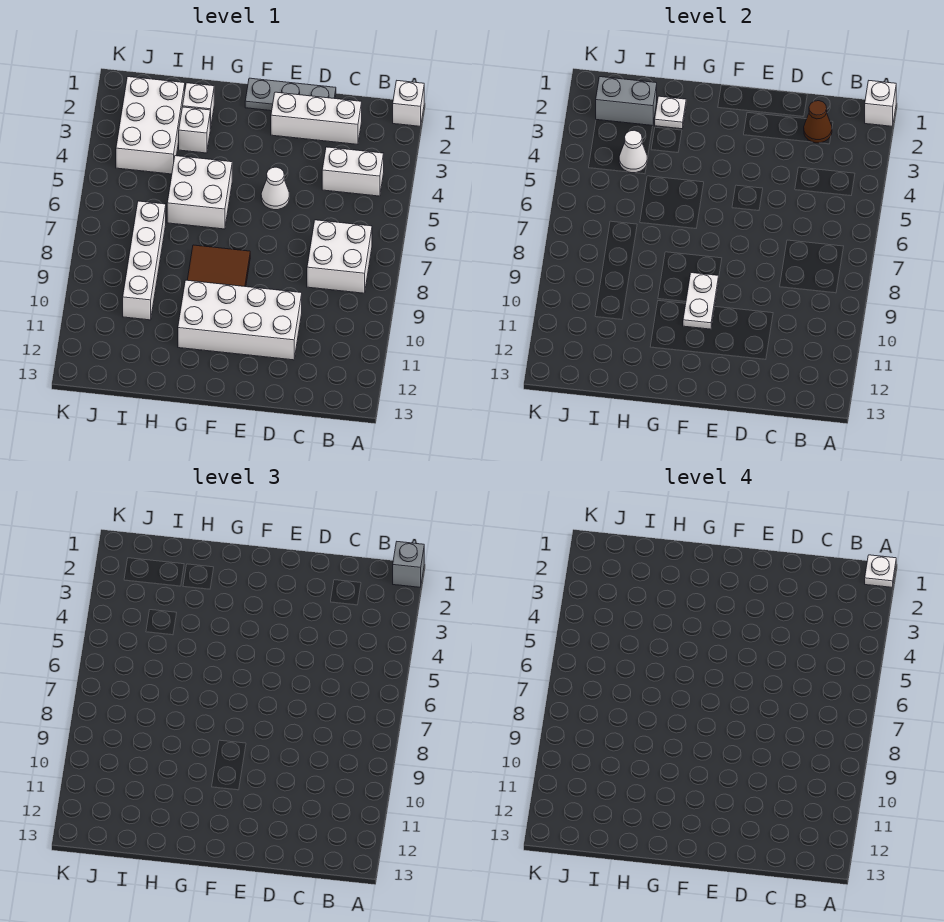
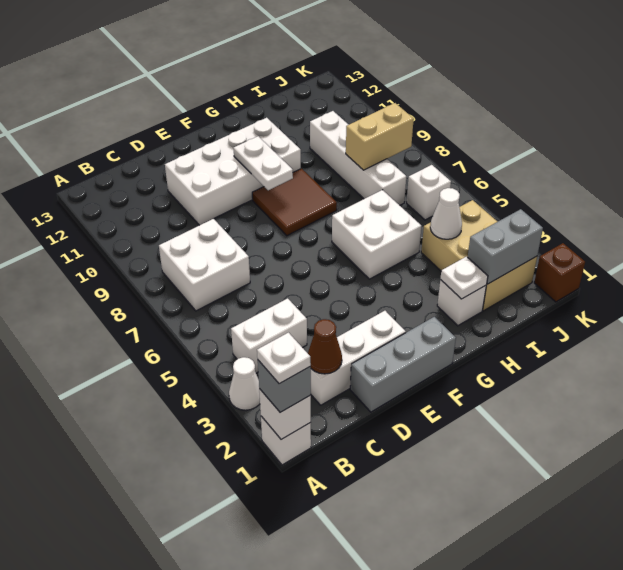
grey plate D1:F1 level 1 -> grey brick D1:F1 level 1
white cone E5 level 1 -> white cone A3 level 1
white brick H3 level 1 -> white brick J6 level 1
white brick I2:J4 level 1 -> tan brick I2:J4 level 1
none -> tan brick I8:J8 level 2
none -> brown brick K1 level 1

